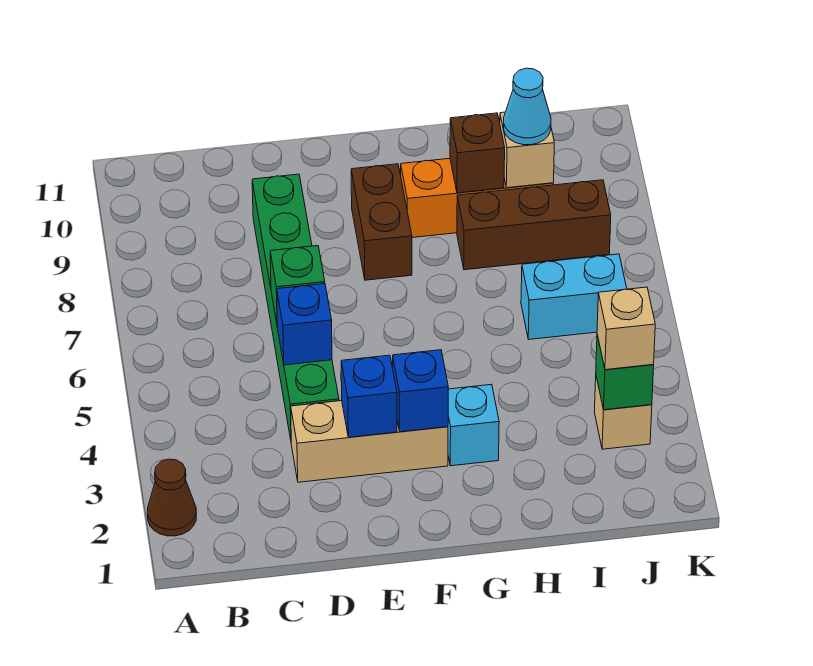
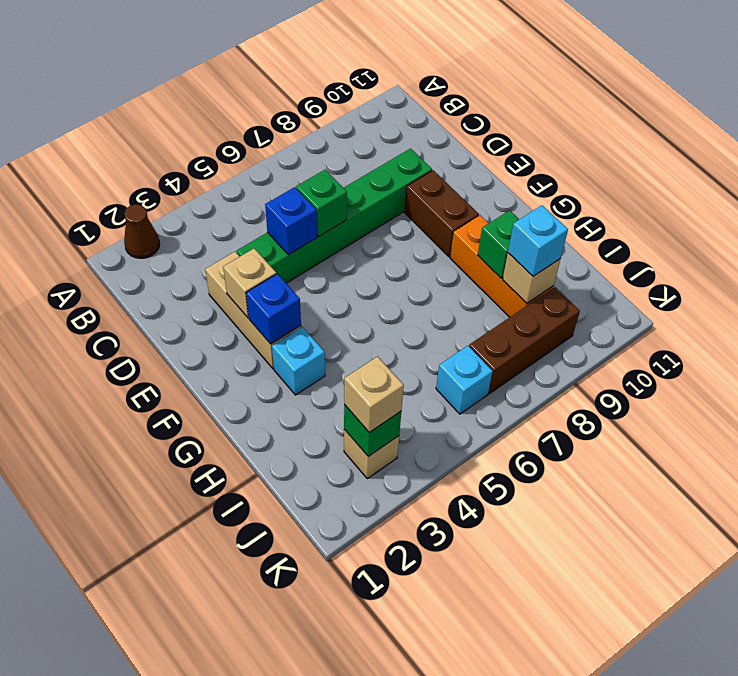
blue brick E3 level 2 -> tan brick E3 level 2
brown brick F8:F9 level 1 -> brown brick E9:F9 level 1
brown brick H8:J8 level 1 -> brown brick J7:J9 level 1
brown brick H9 level 2 -> green brick H9 level 2
cyan brick I6:J6 level 1 -> cyan brick J6 level 1
cyan cone I9 level 3 -> cyan brick I9 level 3

